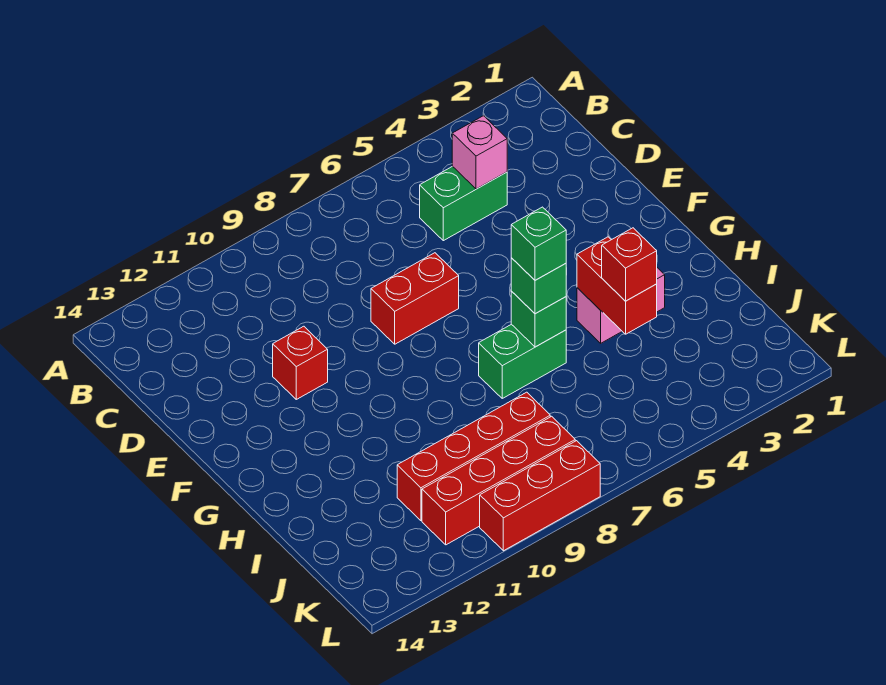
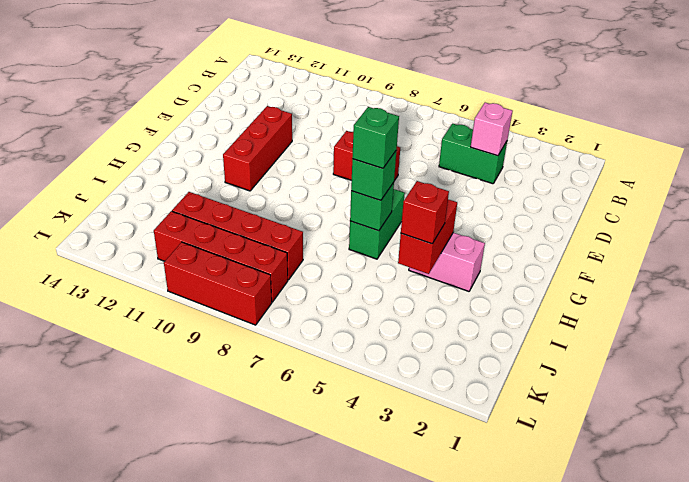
red brick E11 level 1 -> red brick E11:G11 level 1
green brick H6:H7 level 1 -> green brick G6:H6 level 1

